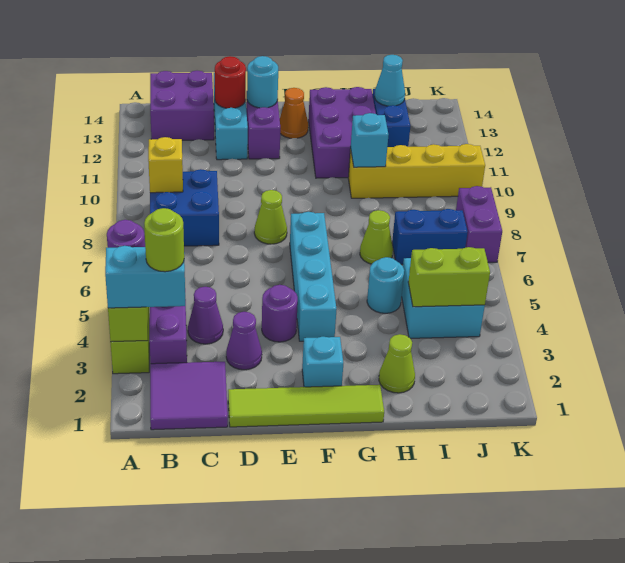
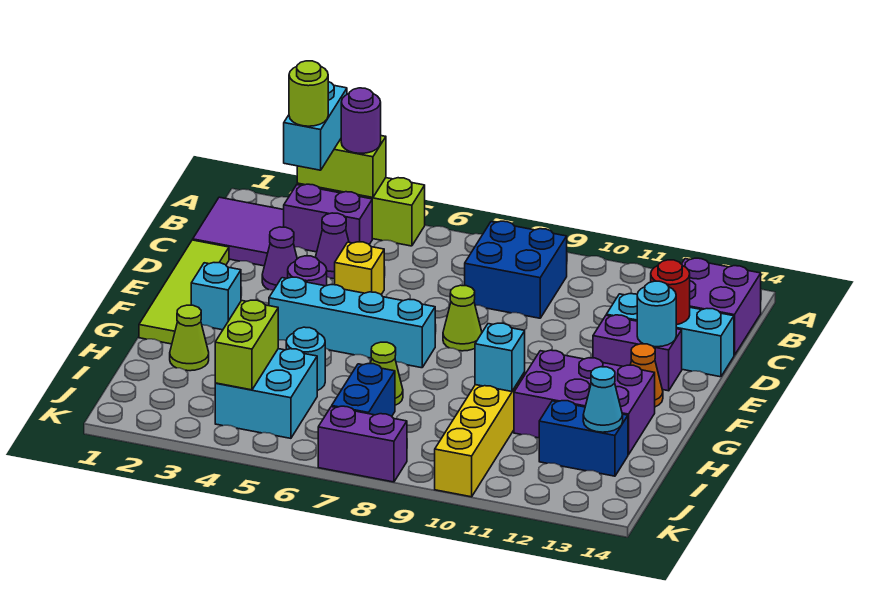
yellow brick B9 level 2 -> yellow brick D5 level 1

